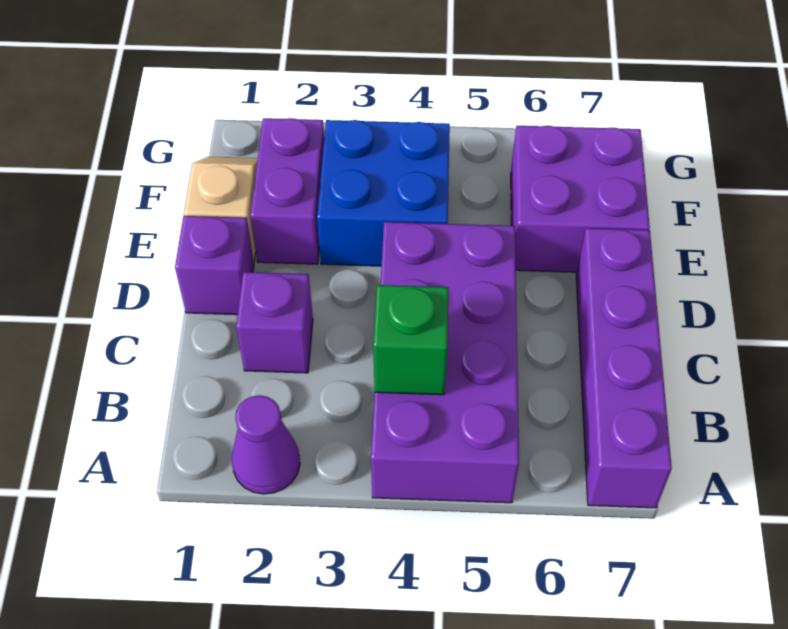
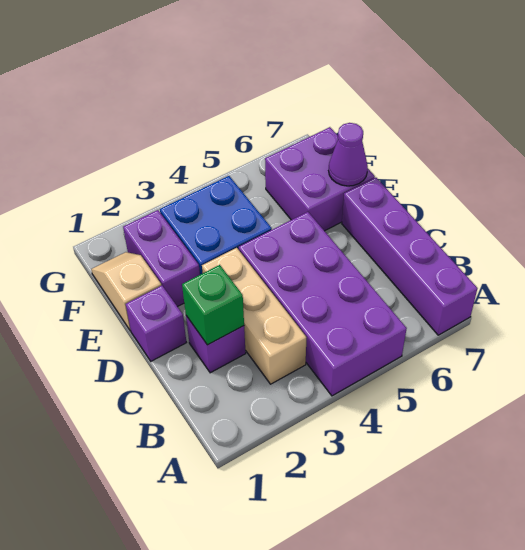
purple cone A2 level 1 -> purple cone E7 level 2
none -> tan brick B3:D3 level 1
green brick B4 level 2 -> green brick C2 level 2

